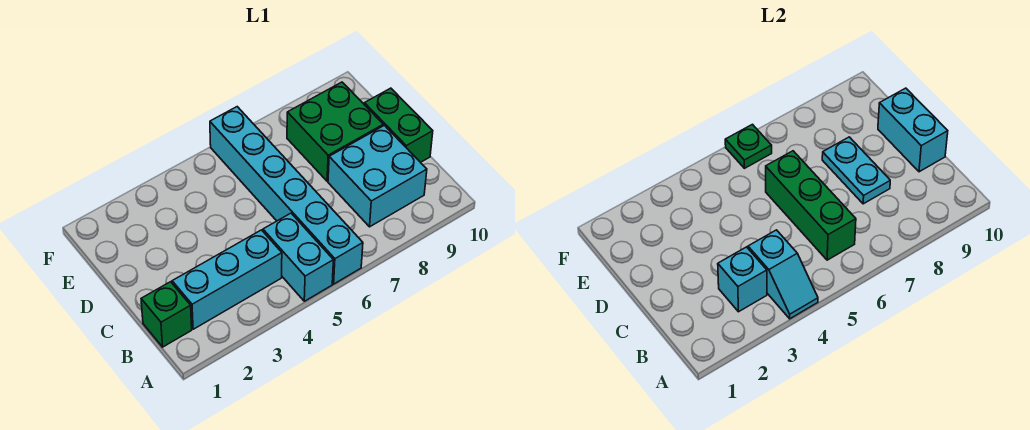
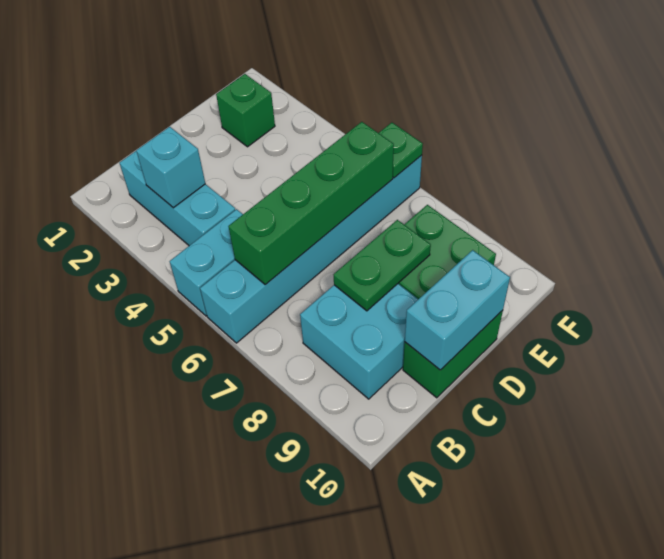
cyan slope A4:B4 level 2 top B -> none
green brick B1 level 1 -> green brick E2 level 1
green brick B6:D6 level 2 -> green brick B6:E6 level 2
cyan plate C8:D8 level 2 -> green plate C8:D8 level 2

